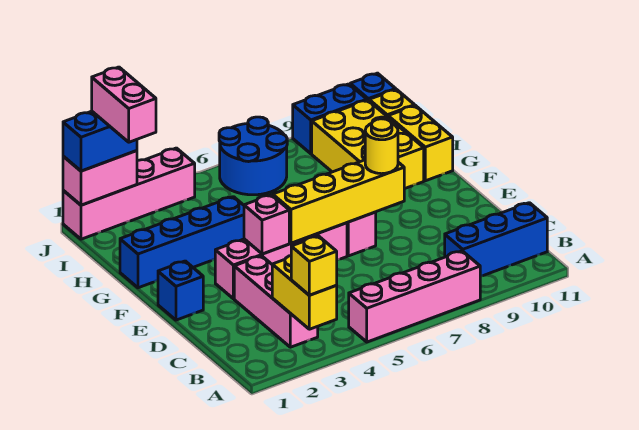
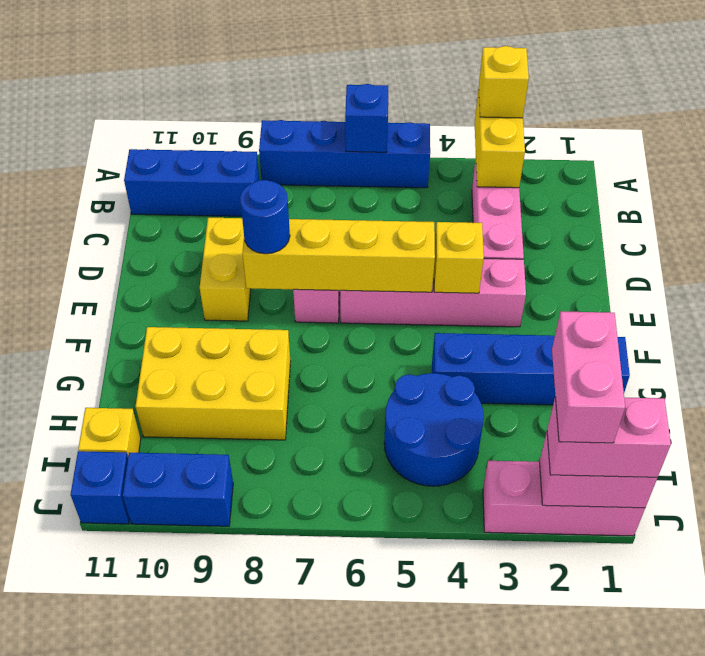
pink brick A5:A8 level 1 -> blue brick A5:A8 level 1
blue brick E1 level 1 -> blue brick A6 level 2
pink brick E4 level 2 -> yellow brick E4 level 2
yellow round brick E8 level 3 -> blue round brick E8 level 3
yellow brick G9:I10 level 1 -> yellow brick G8:H10 level 1
yellow brick G11:H11 level 1 -> yellow brick D9:E9 level 1
blue round brick I6:J7 level 1 -> blue round brick H4:I5 level 1
pink brick J1:J4 level 1 -> pink brick J1:J3 level 1
blue brick J1:J2 level 3 -> pink brick J1:J2 level 3

